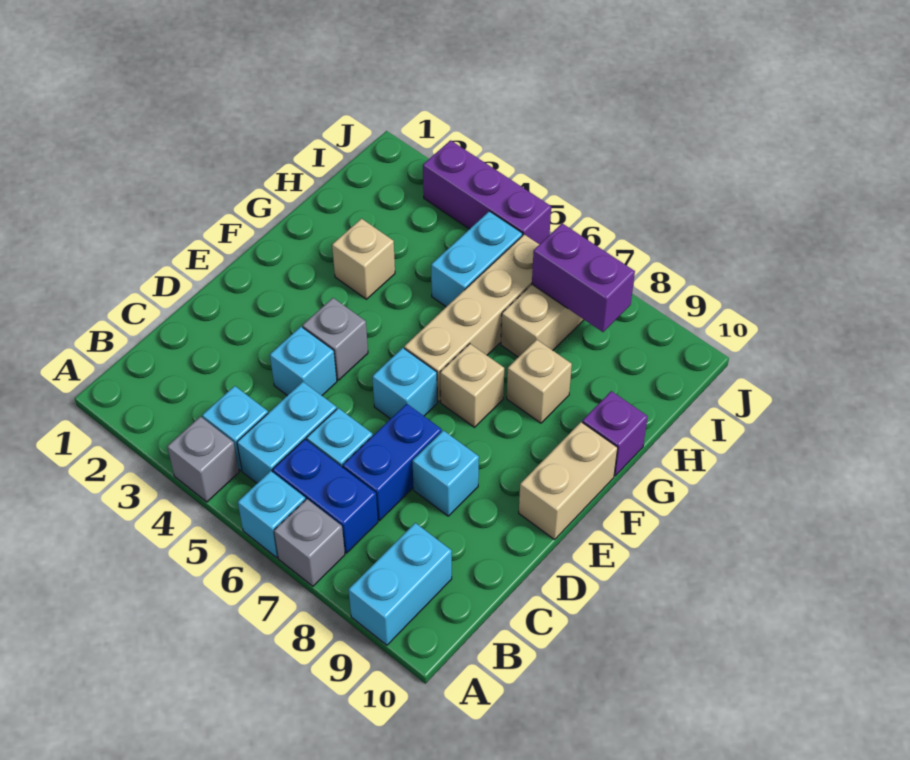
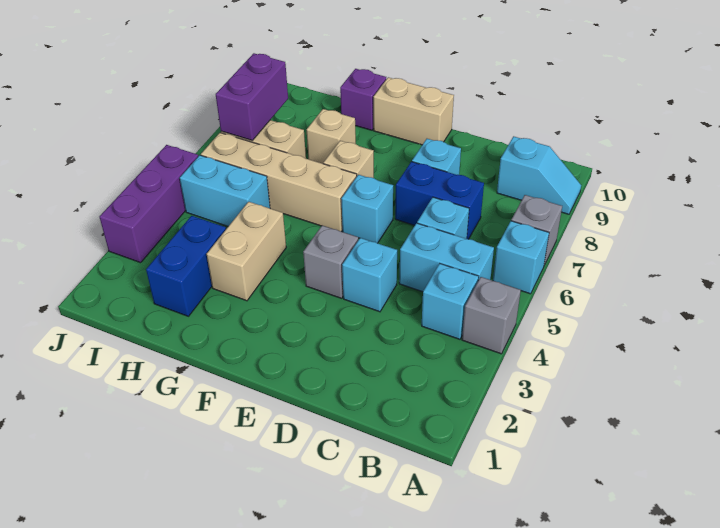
cyan brick A9:B9 level 1 -> cyan slope A9:B9 level 1 top B
blue brick B6:B7 level 1 -> blue brick H2:H3 level 1
tan brick G3 level 1 -> tan brick G3:G4 level 1

